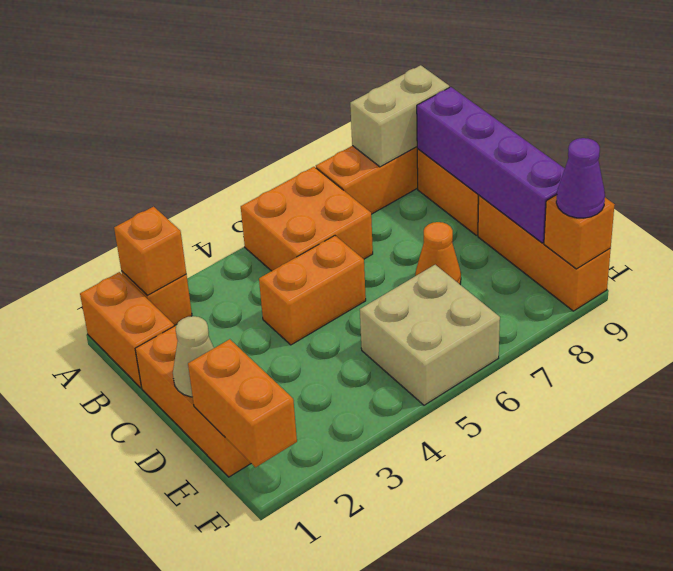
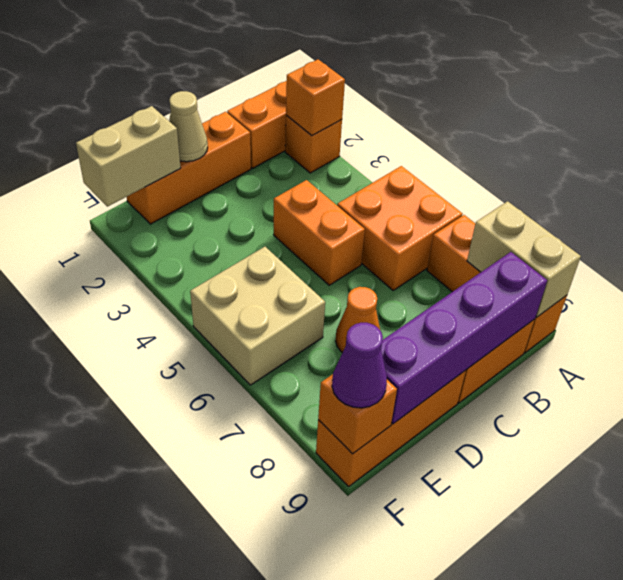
orange brick E1:F1 level 2 -> tan brick E1:F1 level 2

